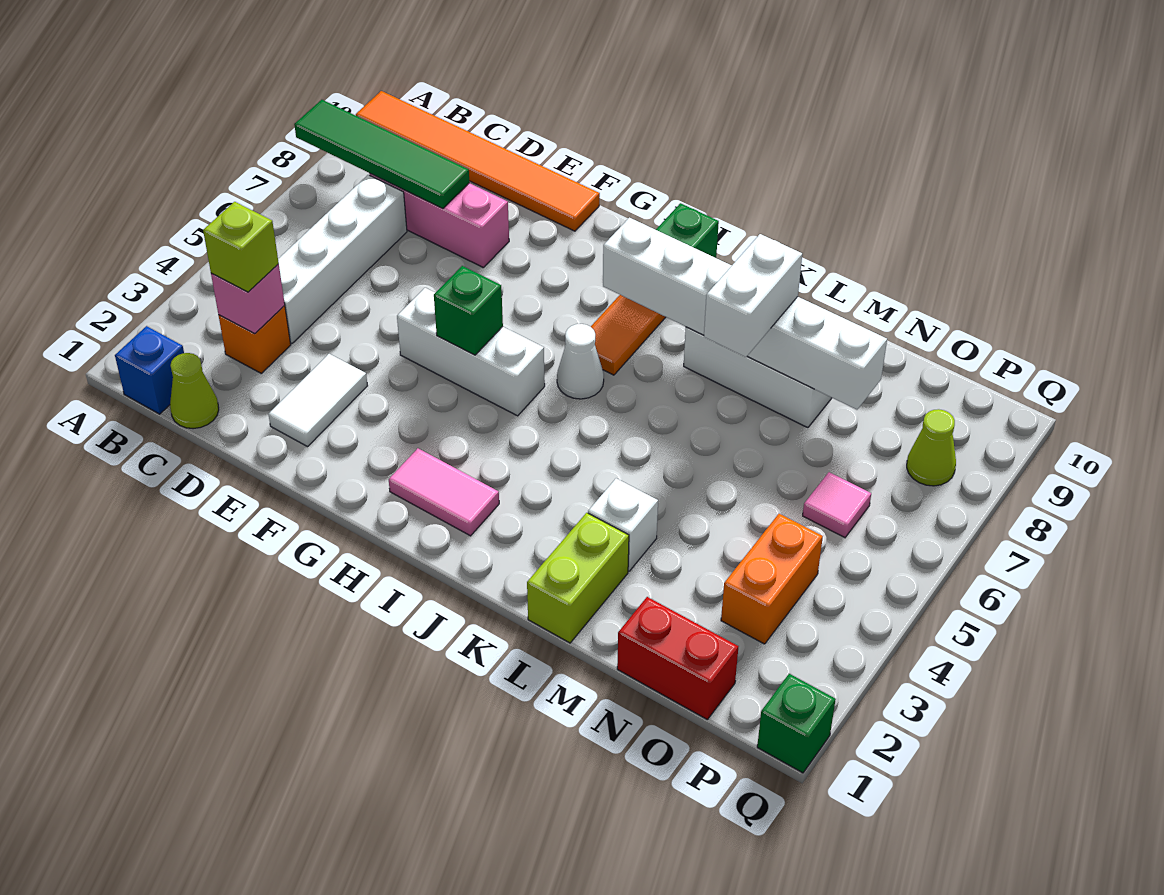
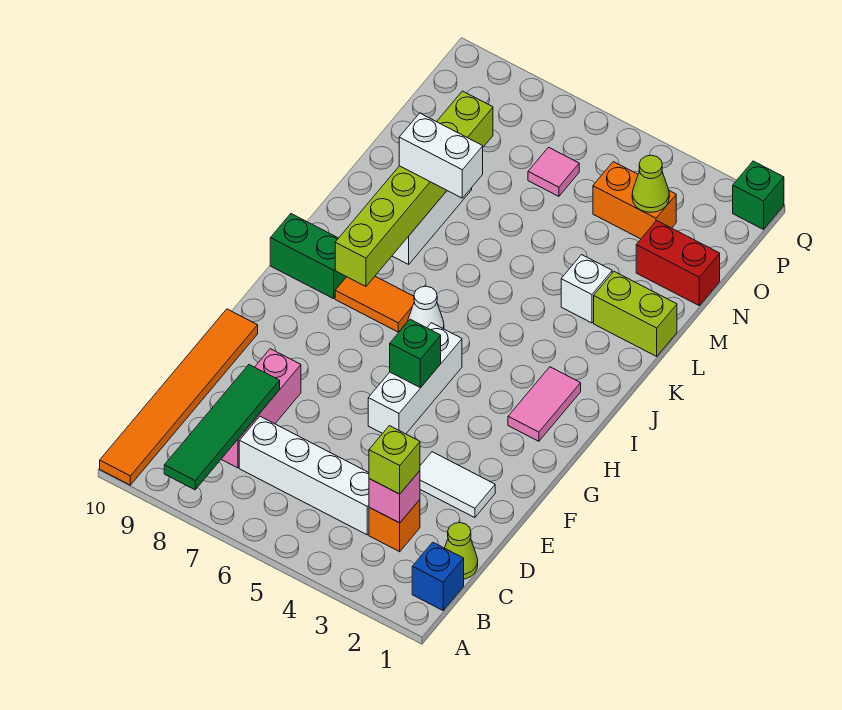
white brick I8:N8 level 2 -> lime brick I8:N8 level 2
red brick N1:O1 level 1 -> red brick N1:N2 level 1
lime cone P8 level 1 -> lime cone O3 level 2

